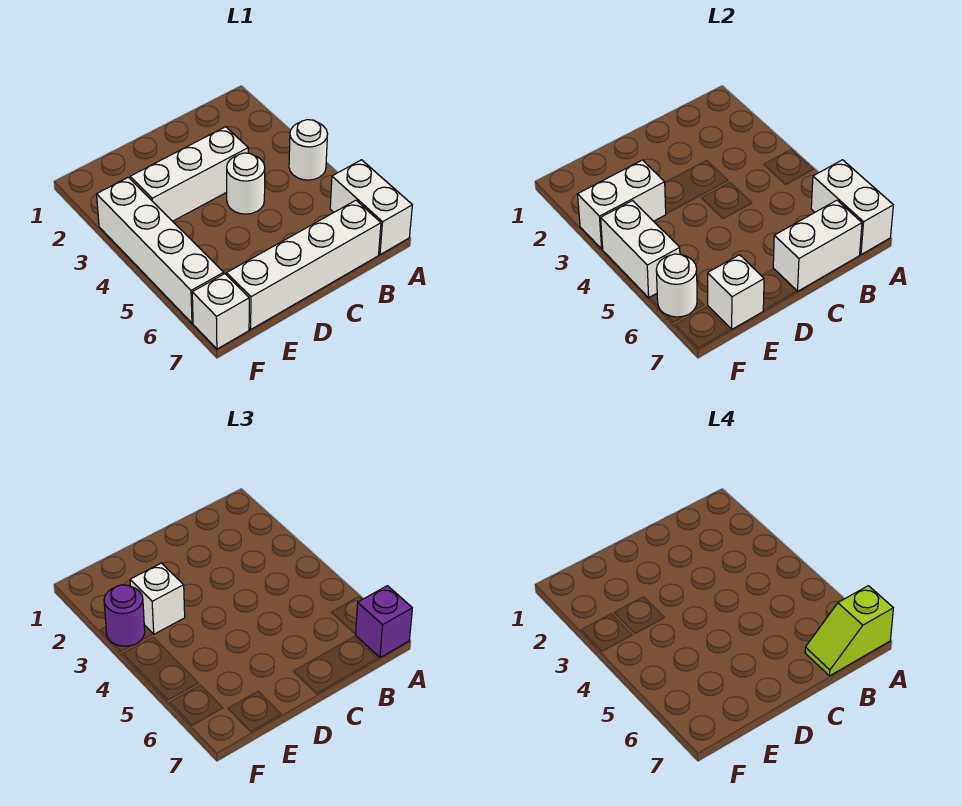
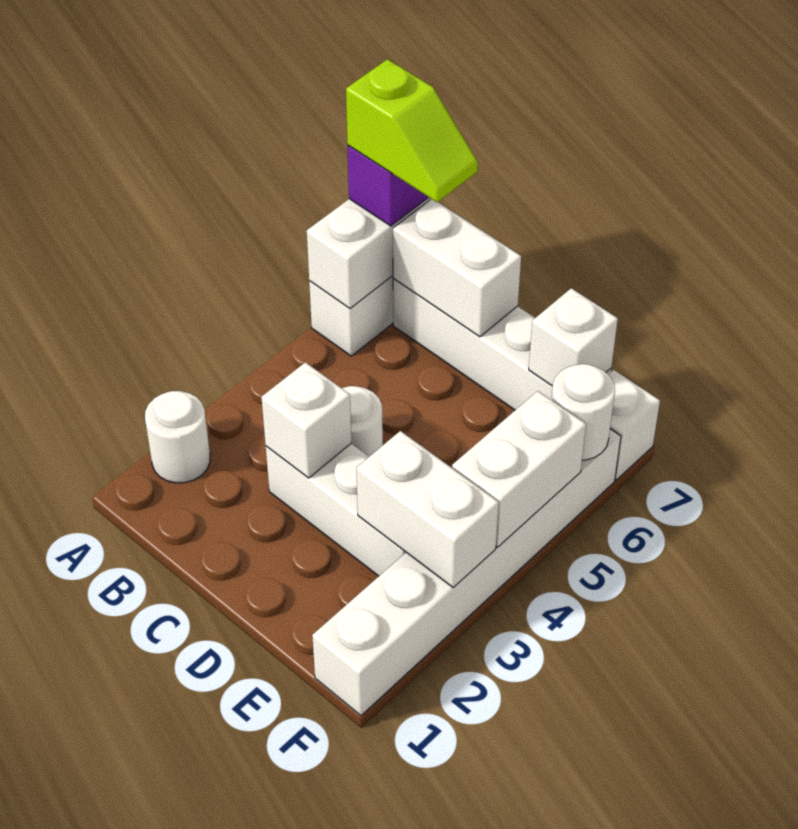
white round brick A4 level 1 -> white round brick A2 level 1
white brick E3 level 3 -> white brick C3 level 2
white brick F3:F6 level 1 -> white brick F1:F6 level 1
purple round brick F3 level 3 -> none

